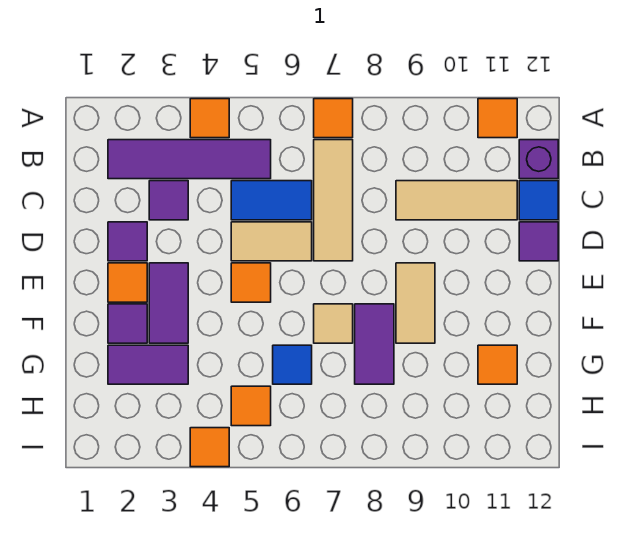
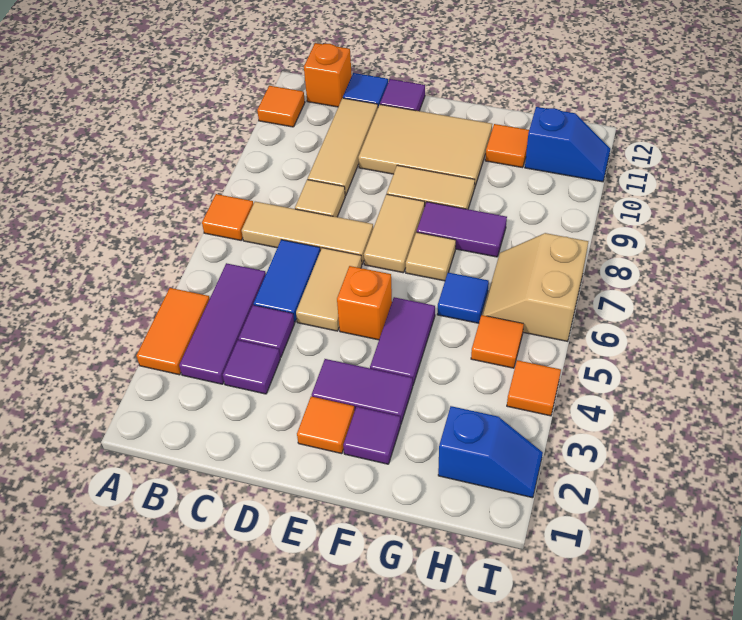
orange tile A4 level 1 -> orange tile A3:A4 level 1
purple tile B2:B5 level 1 -> purple tile B3:B5 level 1
purple brick B12 level 1 -> orange brick B12 level 1
none -> tan tile C8 level 1
purple tile D2 level 1 -> purple tile C4 level 1
none -> tan tile D10:F11 level 1
orange tile E5 level 1 -> orange brick E5 level 1
none -> tan tile E7:E8 level 1
purple tile G2:G3 level 1 -> purple tile F4:F5 level 1
none -> blue slope H2:I2 level 1 top H
none -> tan slope H6:I7 level 1 top I
none -> blue slope H11:I11 level 1 top H

